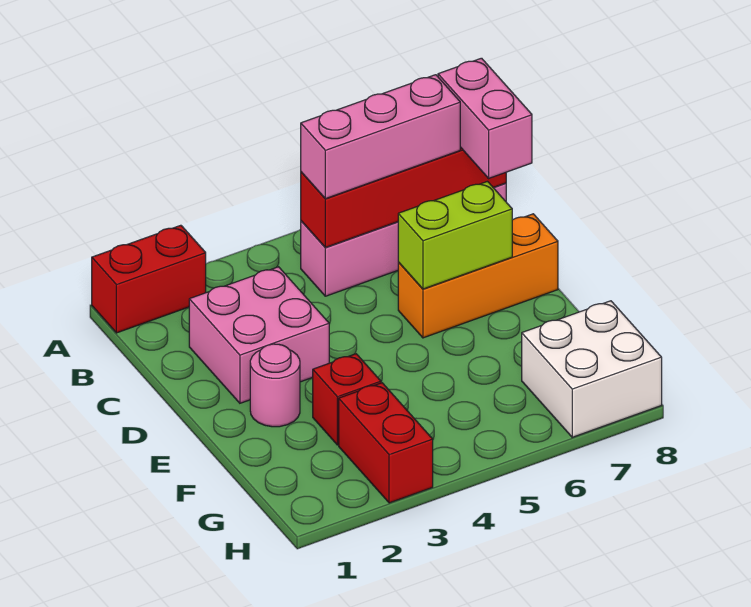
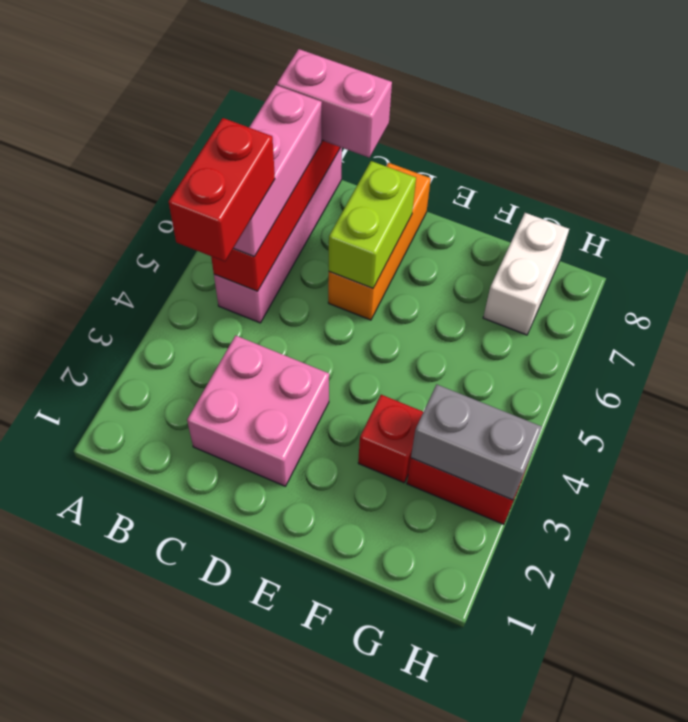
red brick A1:A2 level 1 -> red brick B4:B5 level 4
pink round brick E2 level 1 -> none
none -> grey brick G3:H3 level 2
white brick G7:H8 level 1 -> white brick G7:G8 level 1

